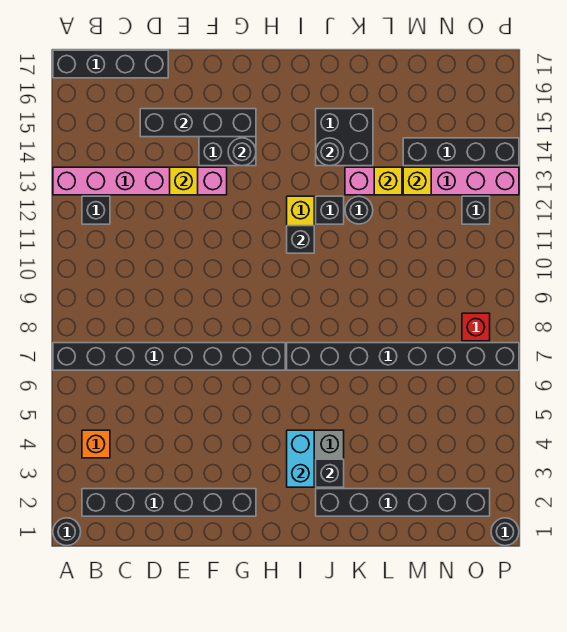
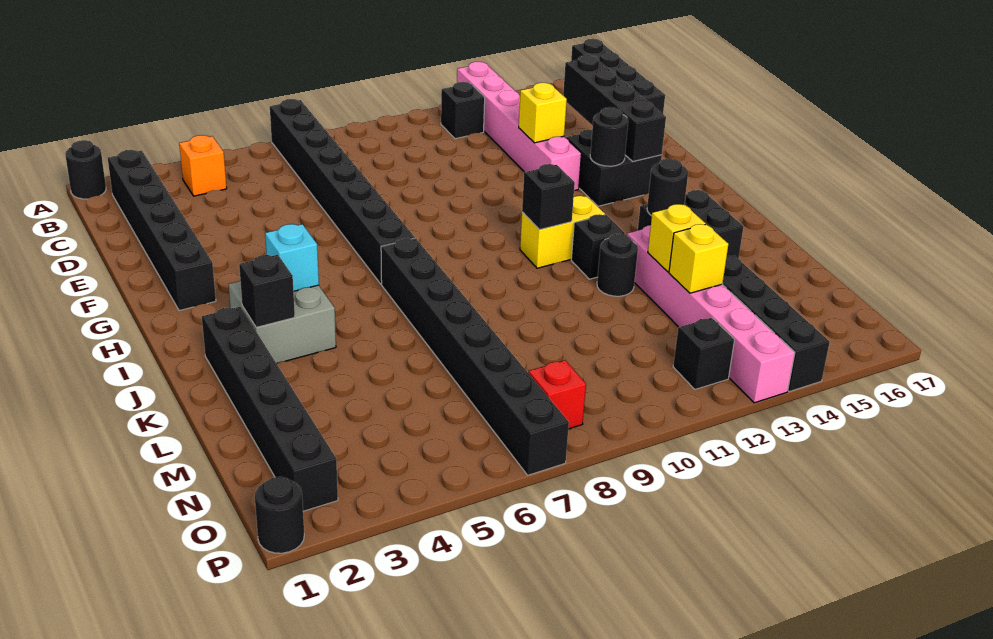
cyan brick I3:I4 level 2 -> cyan brick I4 level 2

